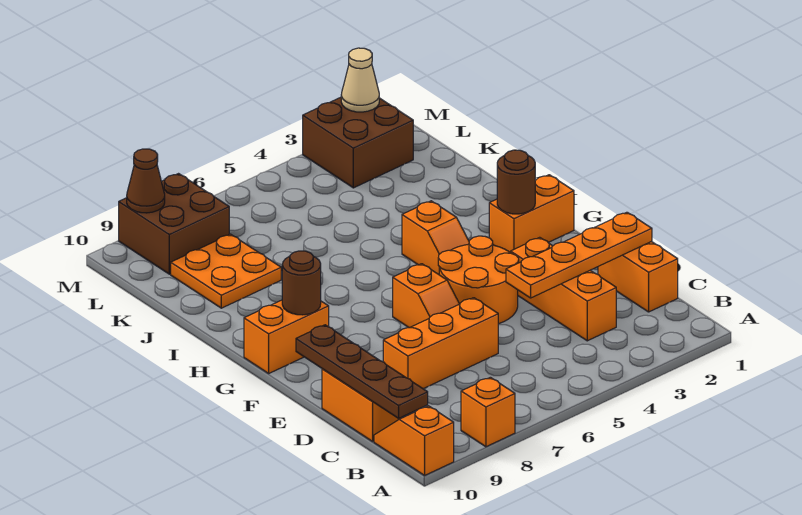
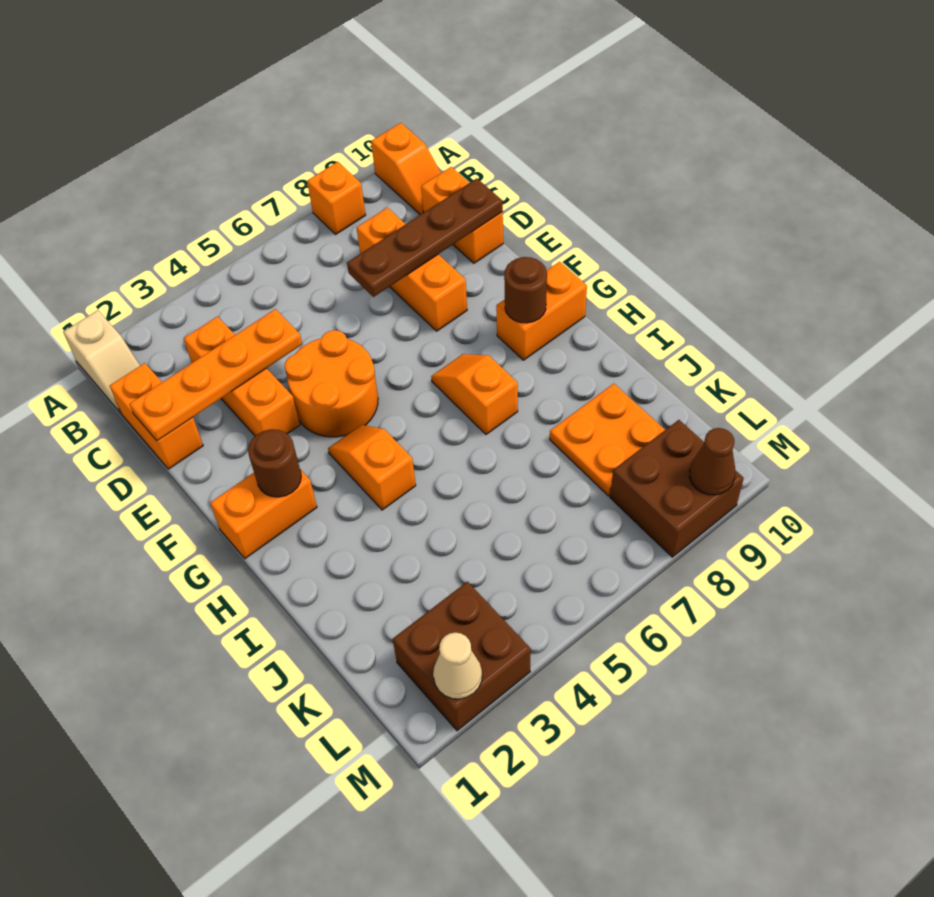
none -> tan slope A1:B1 level 1 top A
brown plate B10:E10 level 2 -> brown plate D7:D10 level 2
orange brick D6:D8 level 1 -> orange brick C8:E8 level 1
orange slope E6:F6 level 1 top F -> orange slope G7:H7 level 1 top H

